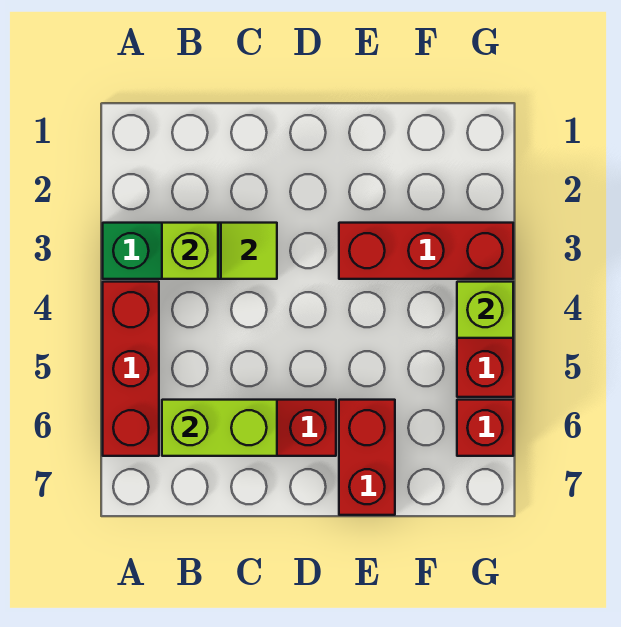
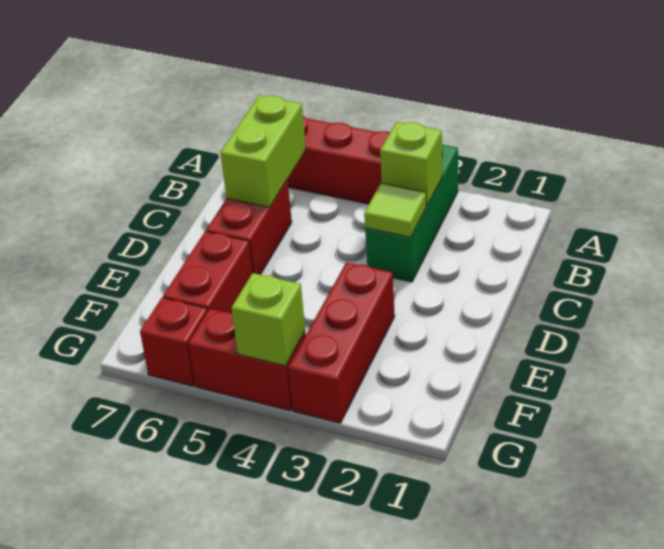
red brick E6:E7 level 1 -> red brick E6:F6 level 1

